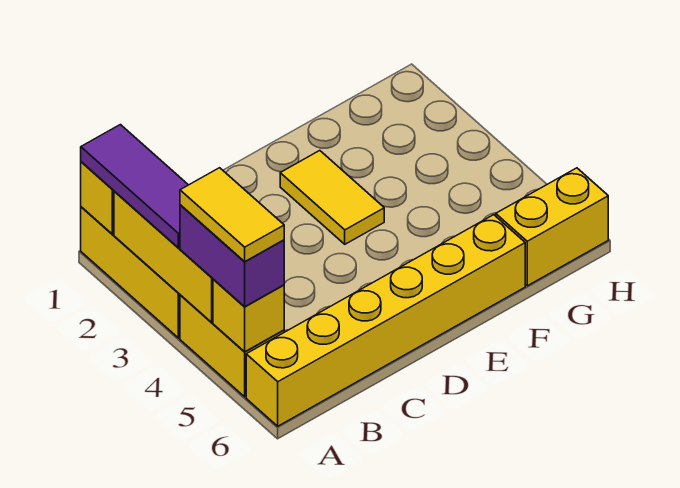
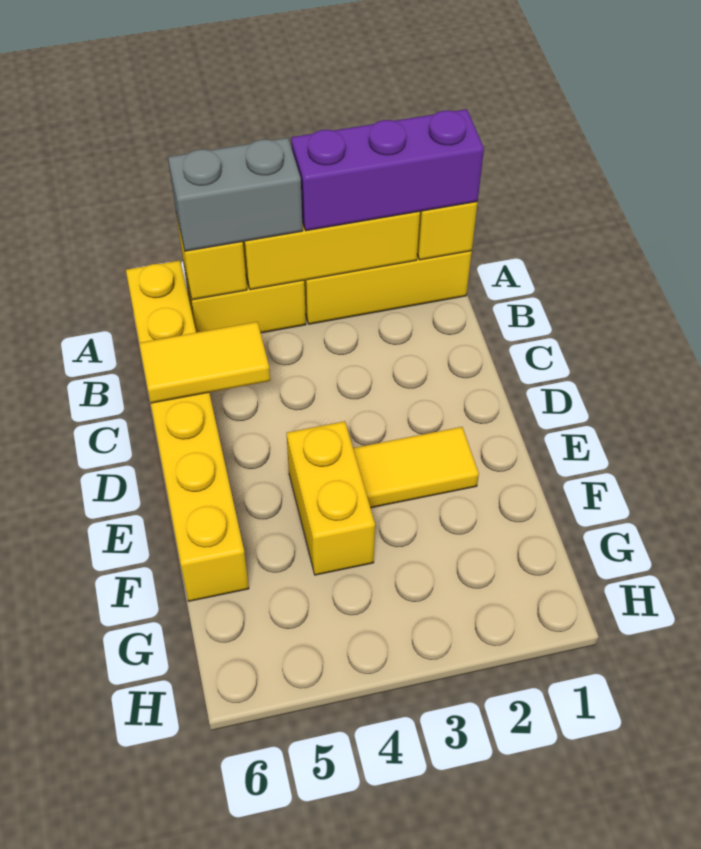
purple tile A1:A3 level 3 -> purple brick A1:A3 level 3
purple brick A4:A5 level 3 -> grey brick A4:A5 level 3
yellow tile A4:A5 level 4 -> yellow tile C5:C6 level 2
yellow brick G6:H6 level 1 -> yellow brick E4:F4 level 1

